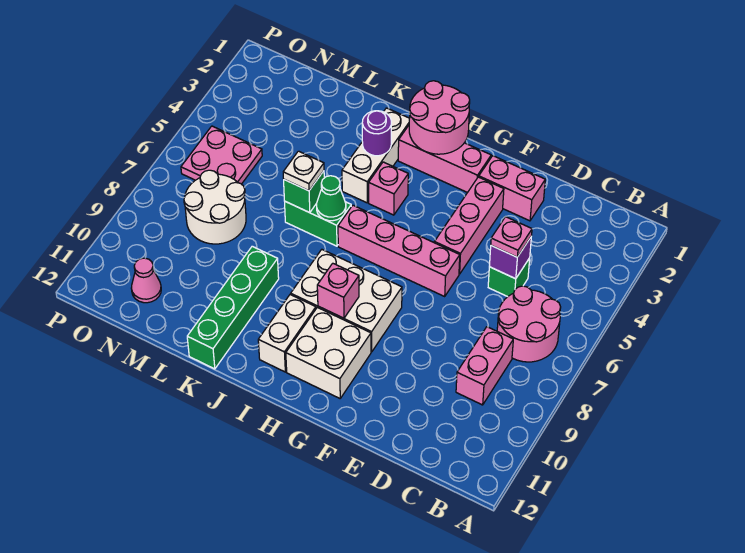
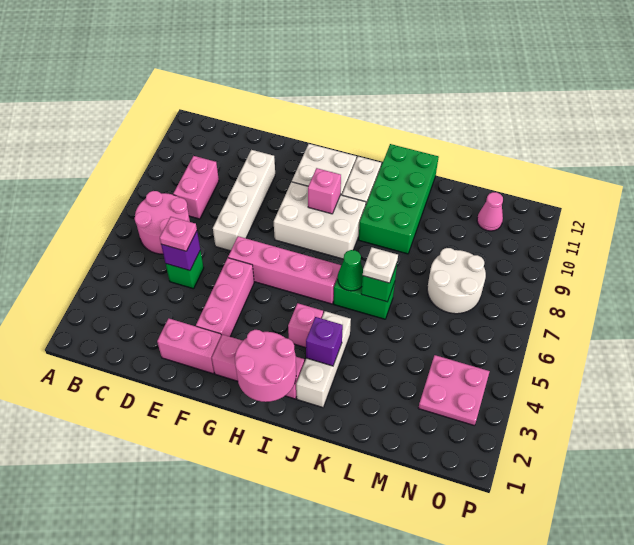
none -> white brick E7:E10 level 1
purple round brick J3 level 2 -> purple brick J3 level 2
green brick K9:K12 level 1 -> green brick J9:K12 level 1
pink plate N5:O6 level 1 -> pink plate N3:O4 level 1

